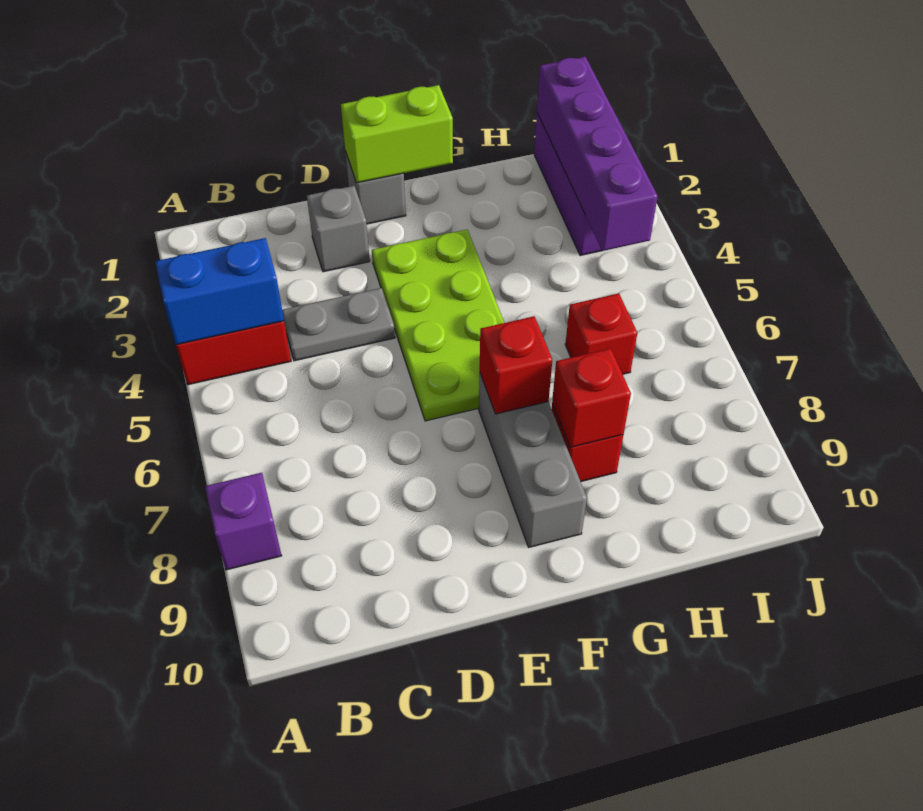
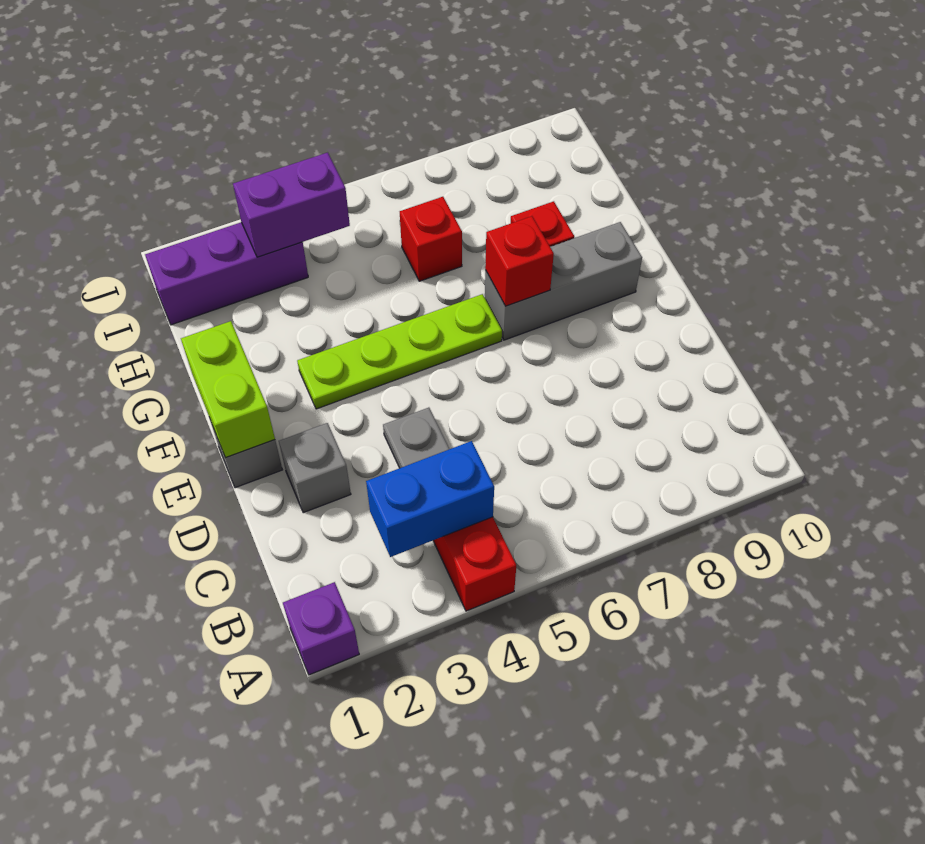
blue brick A4:B4 level 2 -> blue brick B3:B4 level 2
purple brick A8 level 1 -> purple brick A1 level 1
lime plate E3:F6 level 1 -> lime plate F3:F6 level 1
red brick G8 level 2 -> none
purple brick I1:I4 level 2 -> purple brick I3:I4 level 2

